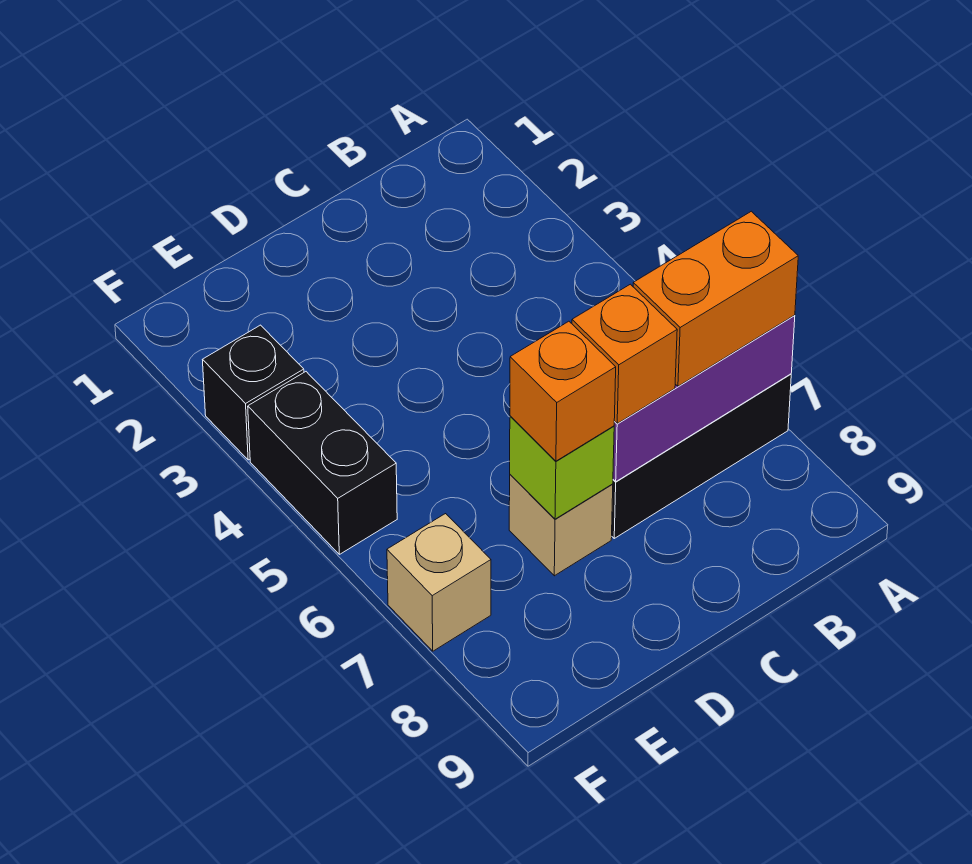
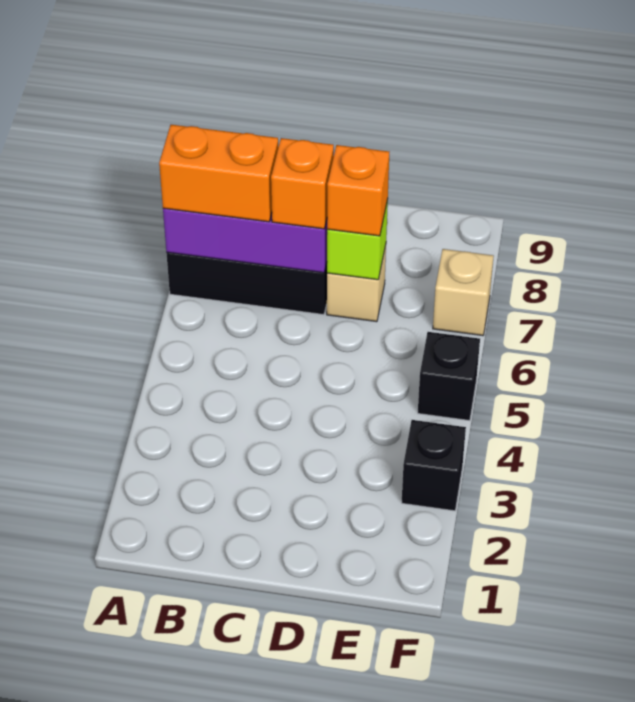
black brick F4:F5 level 1 -> black brick F5 level 1

